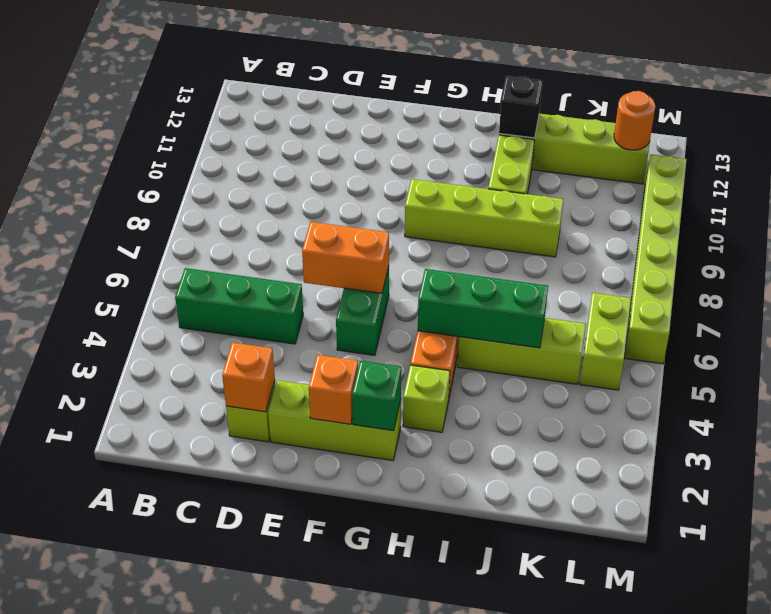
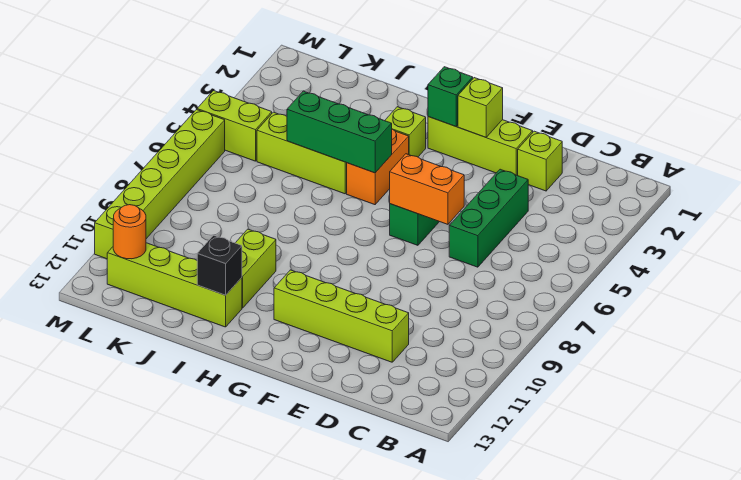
green brick B5:D5 level 1 -> green brick D4:D6 level 1
orange brick D2 level 2 -> none
orange brick F2 level 2 -> lime brick F2 level 2
lime brick G9:J9 level 1 -> lime brick D11:G11 level 1
lime brick L5:L6 level 1 -> lime brick L5:M5 level 1

